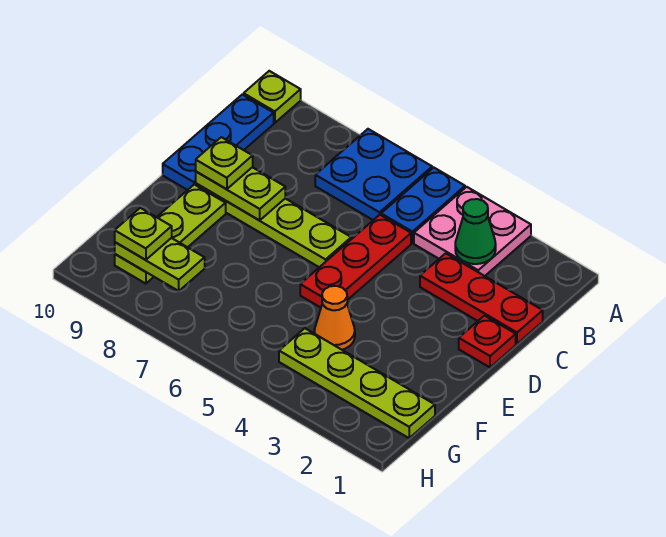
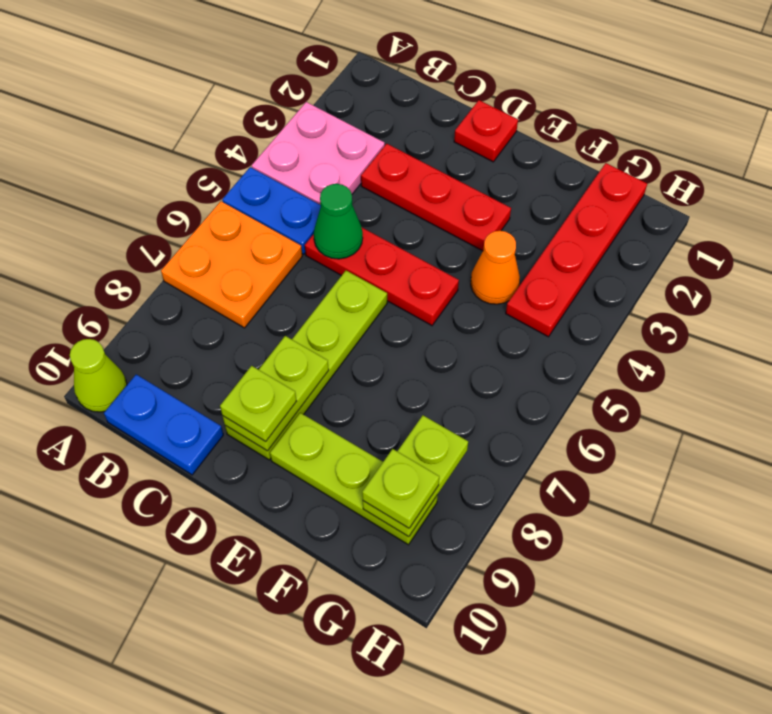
blue plate A6:B7 level 1 -> orange plate A6:B7 level 1
lime plate A10 level 1 -> lime cone A10 level 1
green cone B3 level 2 -> green cone C5 level 2
blue plate B10:D10 level 1 -> blue plate B10:C10 level 1
red plate C1:C3 level 1 -> red plate C3:E3 level 1
lime plate G1:G4 level 1 -> red plate G1:G4 level 1

